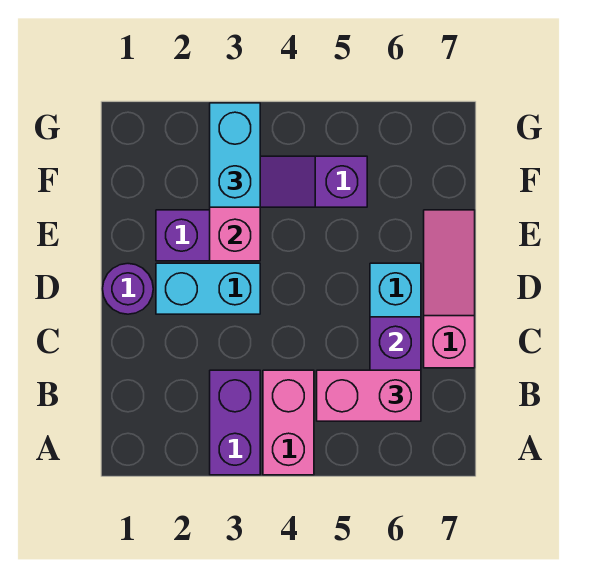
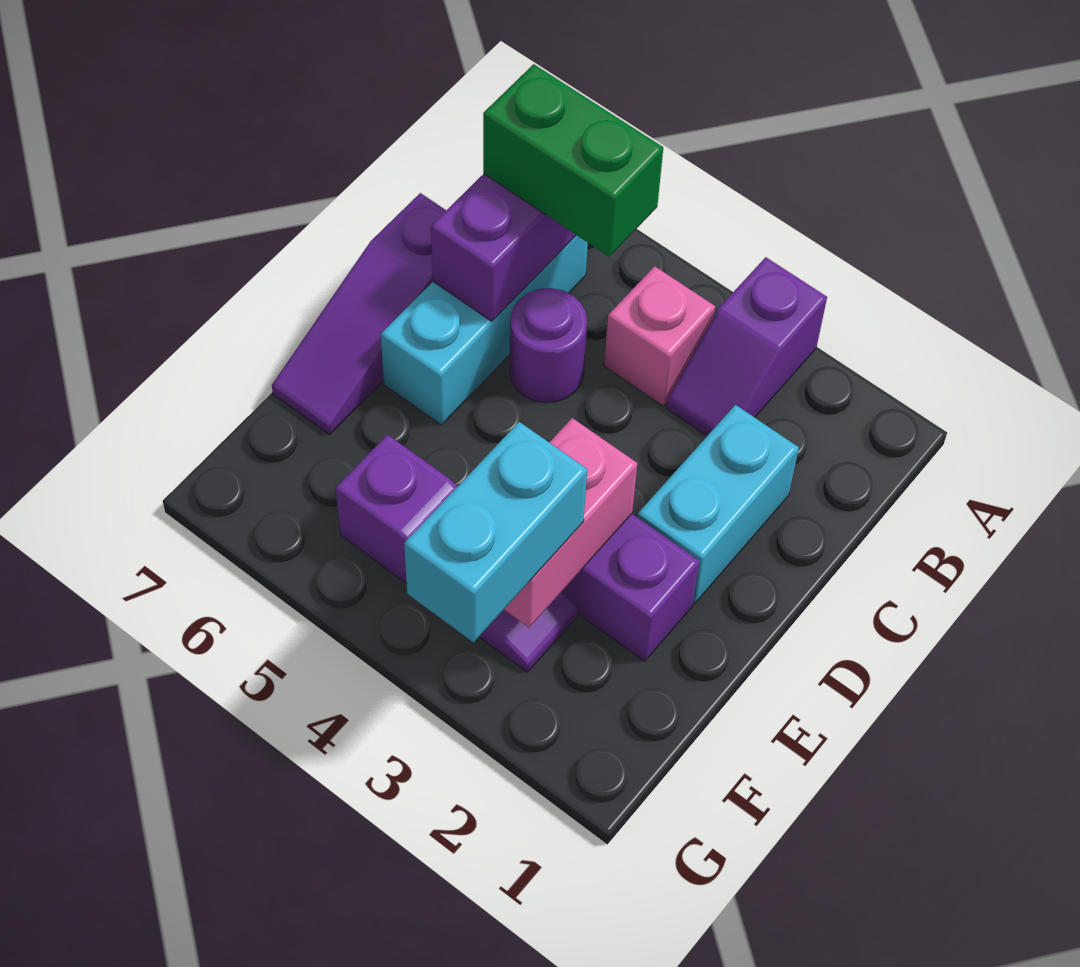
purple brick A3:B3 level 1 -> purple slope A3:B3 level 1 top A
pink brick A4:B4 level 1 -> pink brick B4 level 1
pink brick B5:B6 level 3 -> green brick B5:B6 level 3
pink slope C7:E7 level 1 top C -> purple slope C7:E7 level 1 top C
purple round brick D1 level 1 -> purple round brick C5 level 1
cyan brick D2:D3 level 1 -> cyan brick C2:D2 level 1

